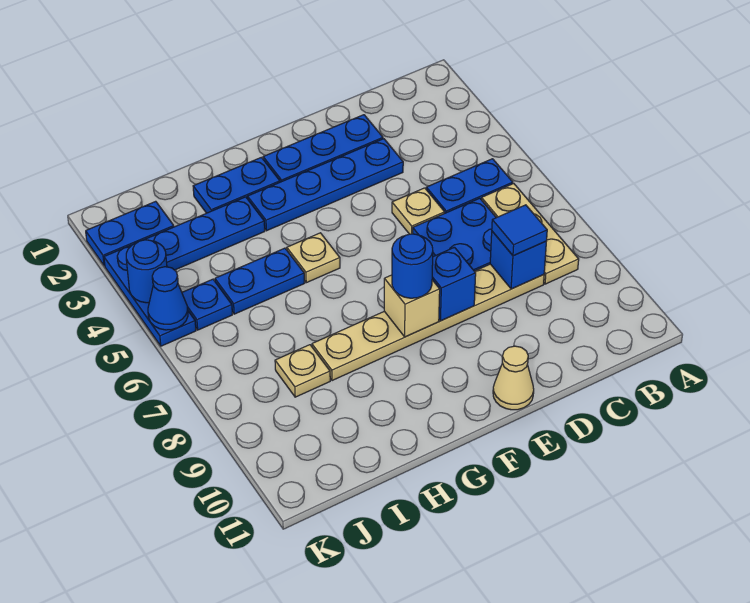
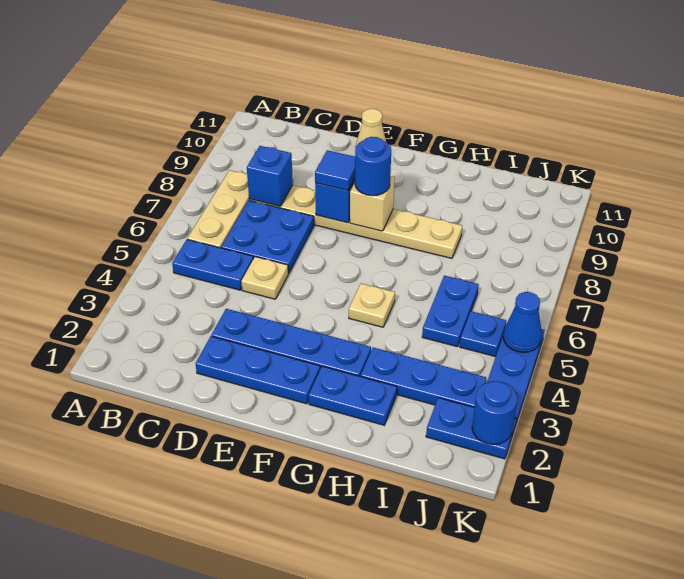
blue tile C8 level 3 -> blue tile E8 level 3
blue plate H5:I5 level 1 -> blue plate I5:I6 level 1
tan plate I8 level 1 -> none
blue round brick K4 level 2 -> blue round brick K2 level 2

